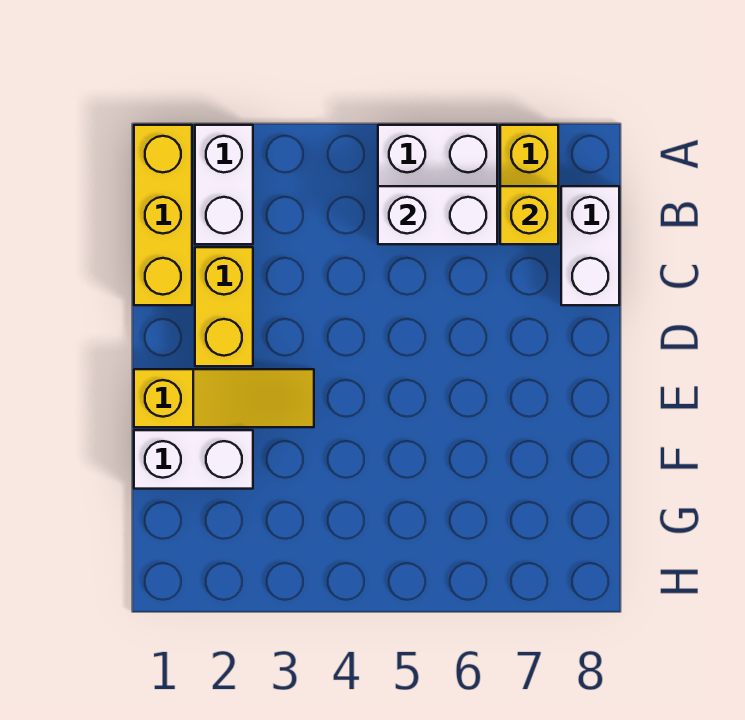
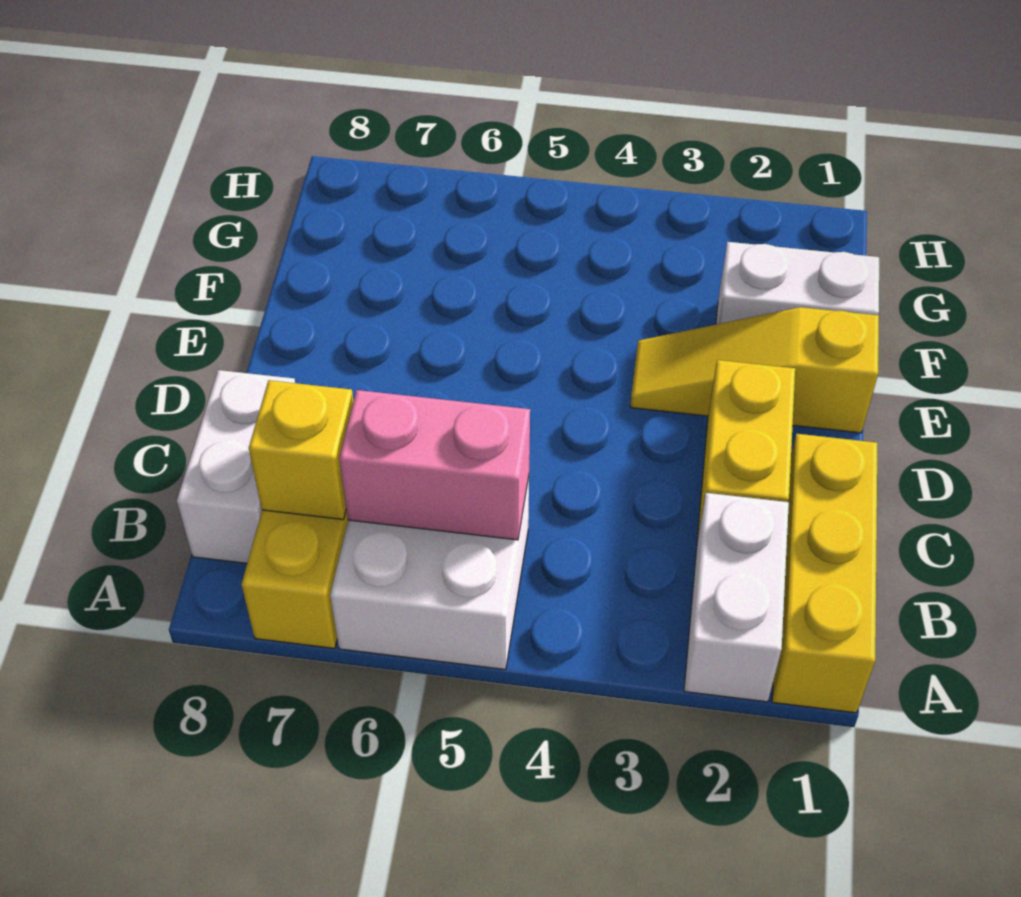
white brick B5:B6 level 2 -> pink brick B5:B6 level 2

